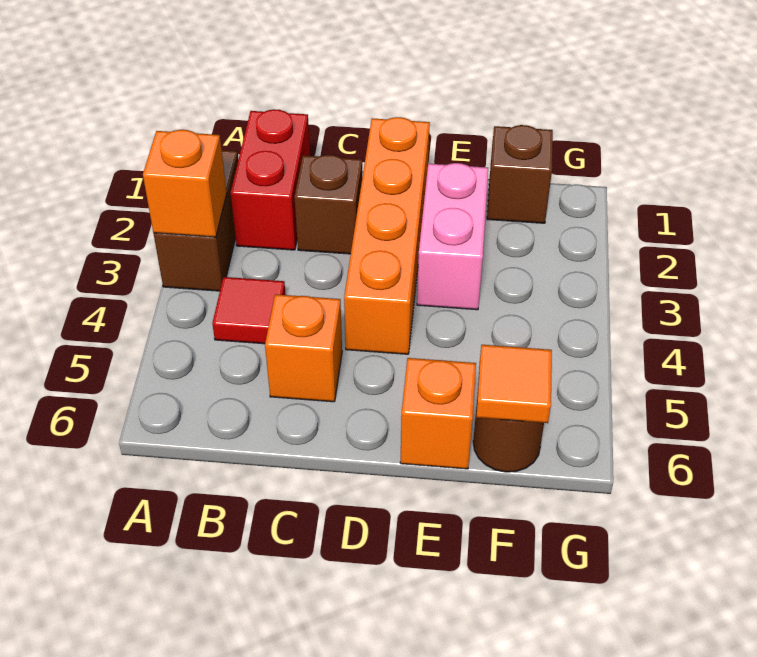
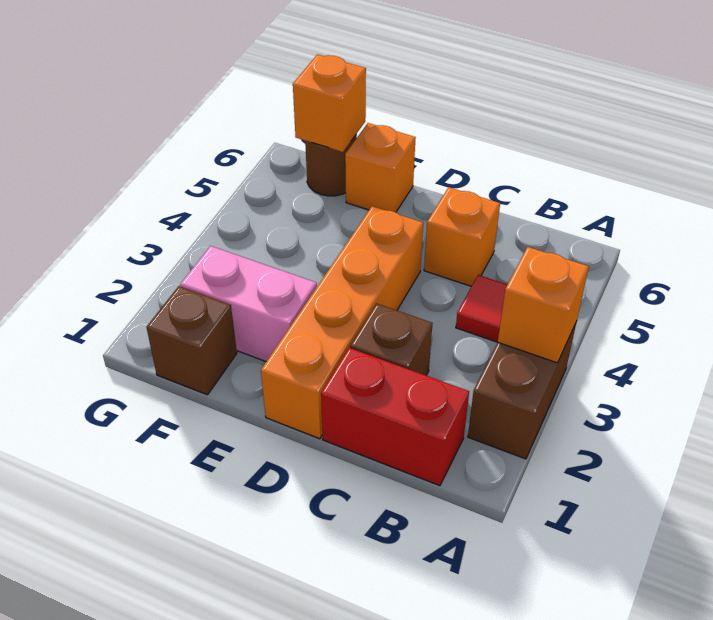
red brick B1:B2 level 1 -> red brick B1:C1 level 1
pink brick E2:E3 level 1 -> pink brick E2:F2 level 1
orange tile F6 level 2 -> orange brick F6 level 2

